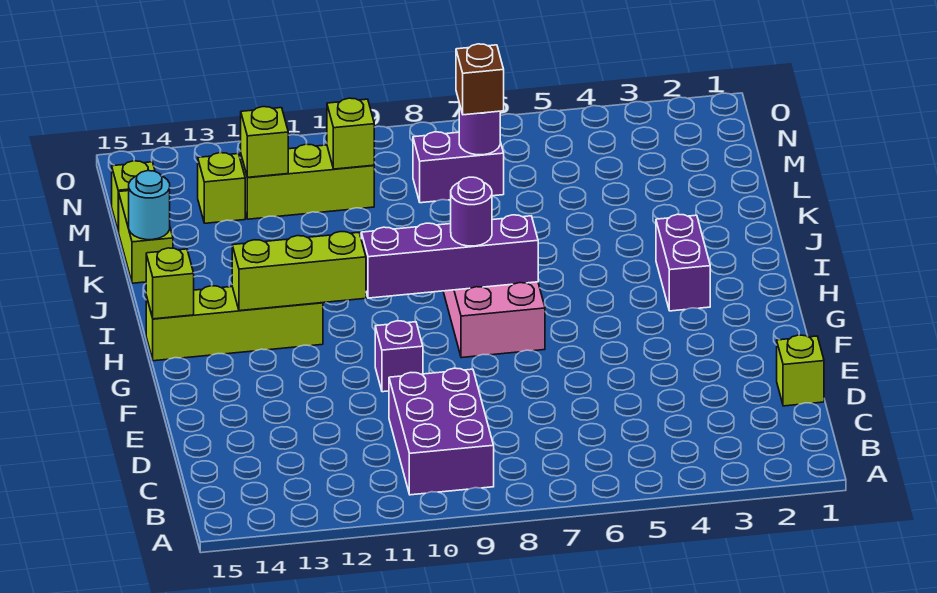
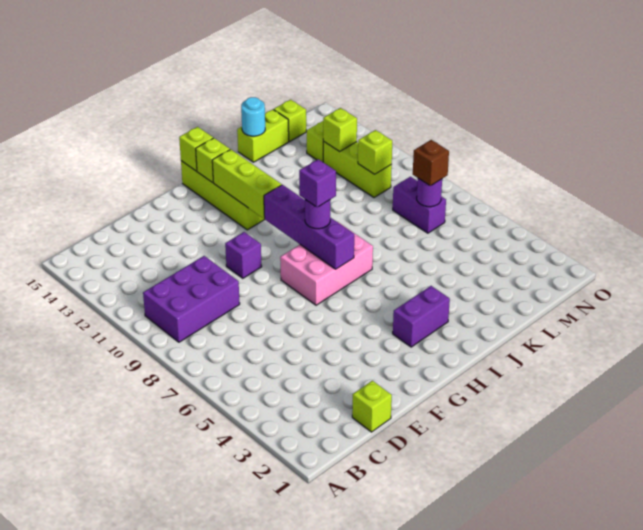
none -> purple brick H8 level 4
none -> lime brick H14 level 2

